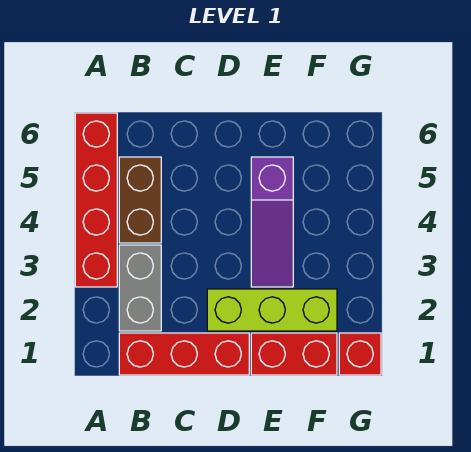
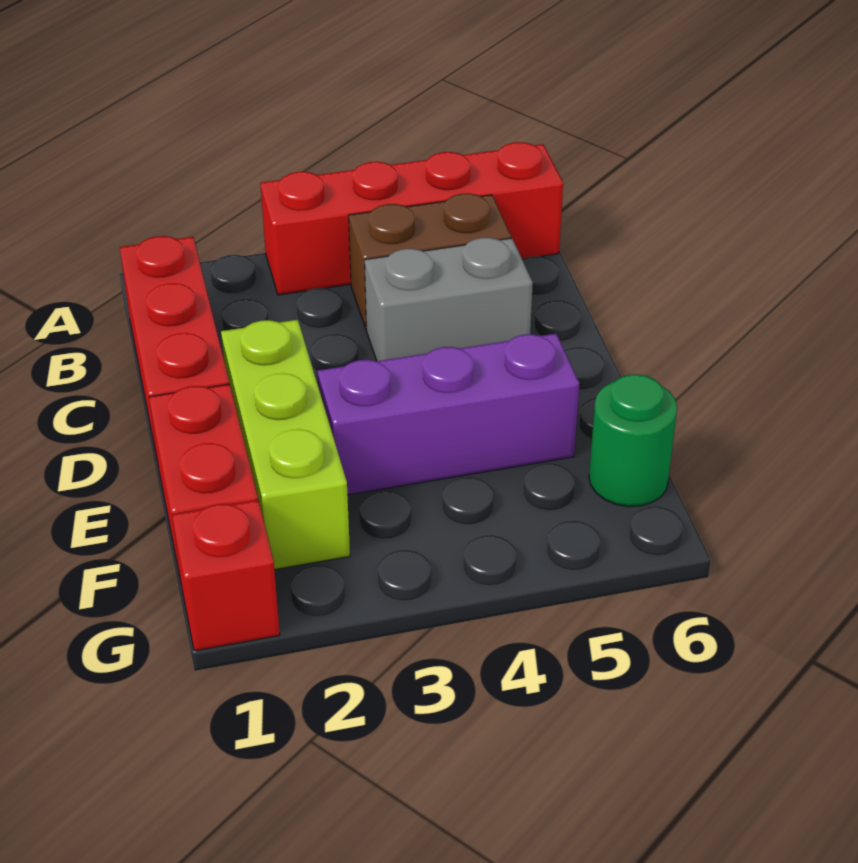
grey brick B2:B3 level 1 -> grey brick C4:C5 level 1
purple slope E3:E5 level 1 top 5 -> purple brick E3:E5 level 1
none -> green round brick F6 level 1

